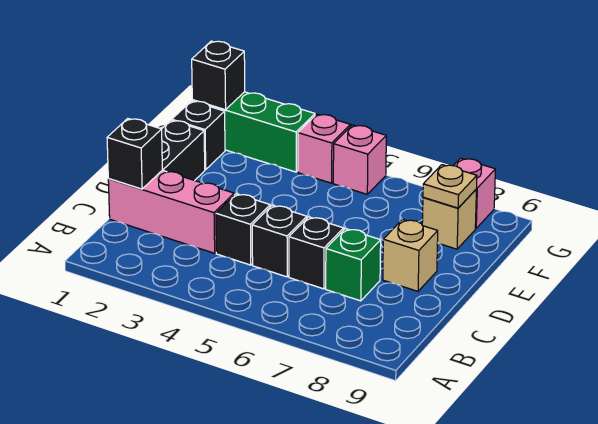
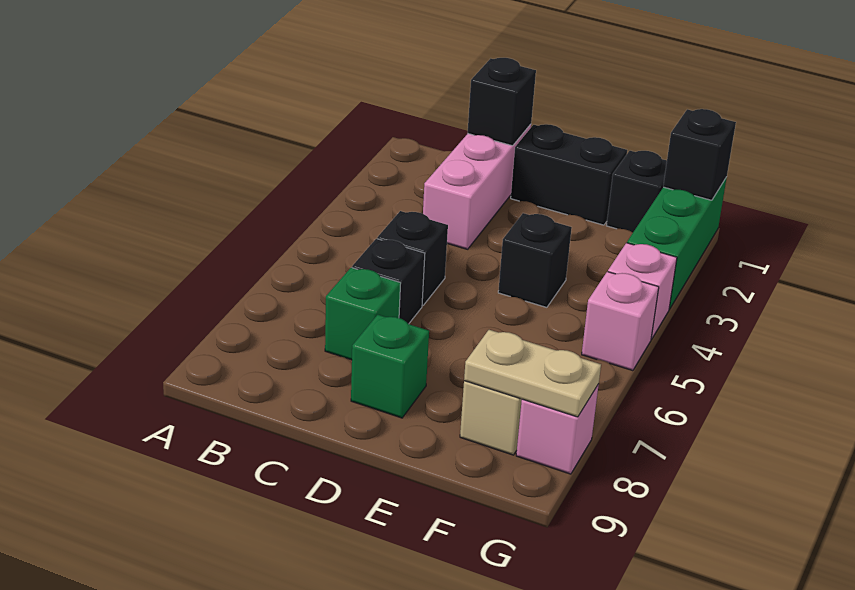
black brick C4 level 1 -> black brick E4 level 1
tan brick D8 level 1 -> green brick D8 level 1
tan plate F8 level 2 -> tan plate F8:G8 level 2

